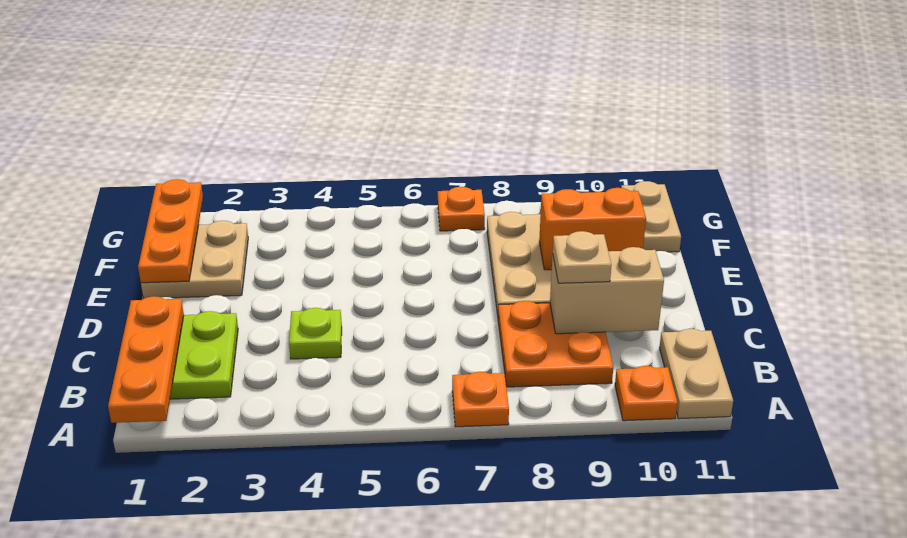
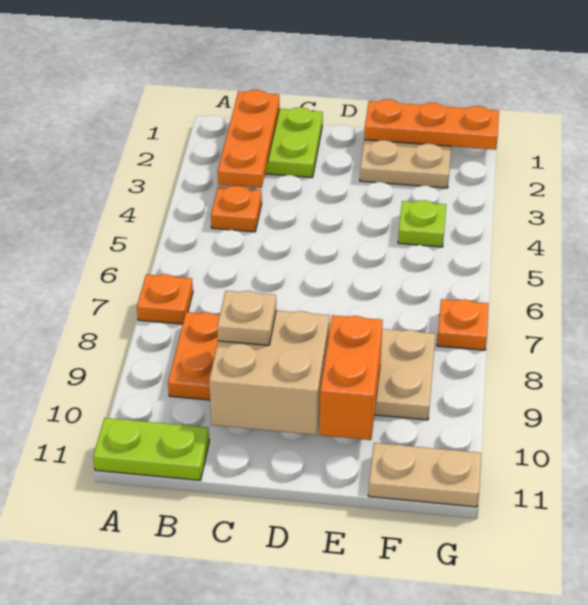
orange plate A1:C1 level 2 -> orange plate B1:B3 level 2
orange plate A10 level 1 -> orange plate B4 level 1
tan plate A11:B11 level 1 -> lime plate A11:B11 level 1
lime plate C4 level 1 -> lime plate F4 level 1
tan brick C9:C10 level 2 -> tan brick C9:D10 level 2

